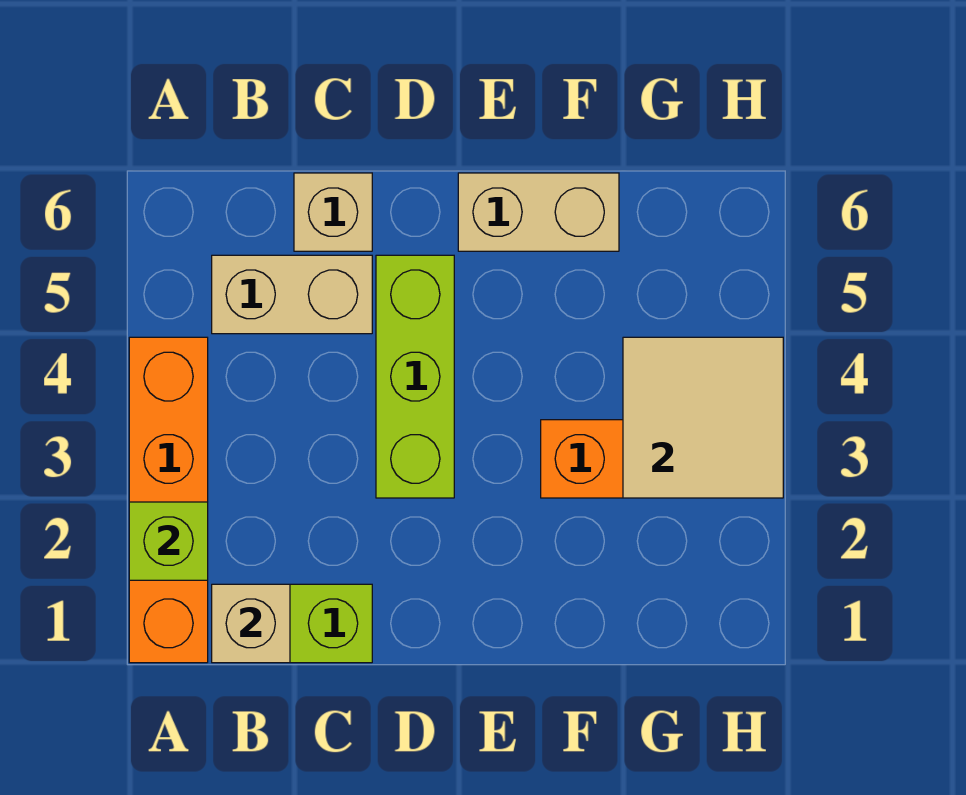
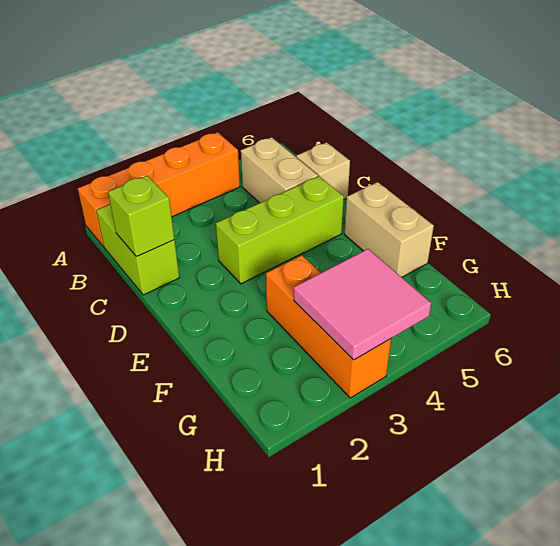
lime brick A2 level 2 -> lime brick C1 level 2
tan brick B1 level 2 -> none
tan tile G3:H4 level 2 -> pink tile G3:H4 level 2

